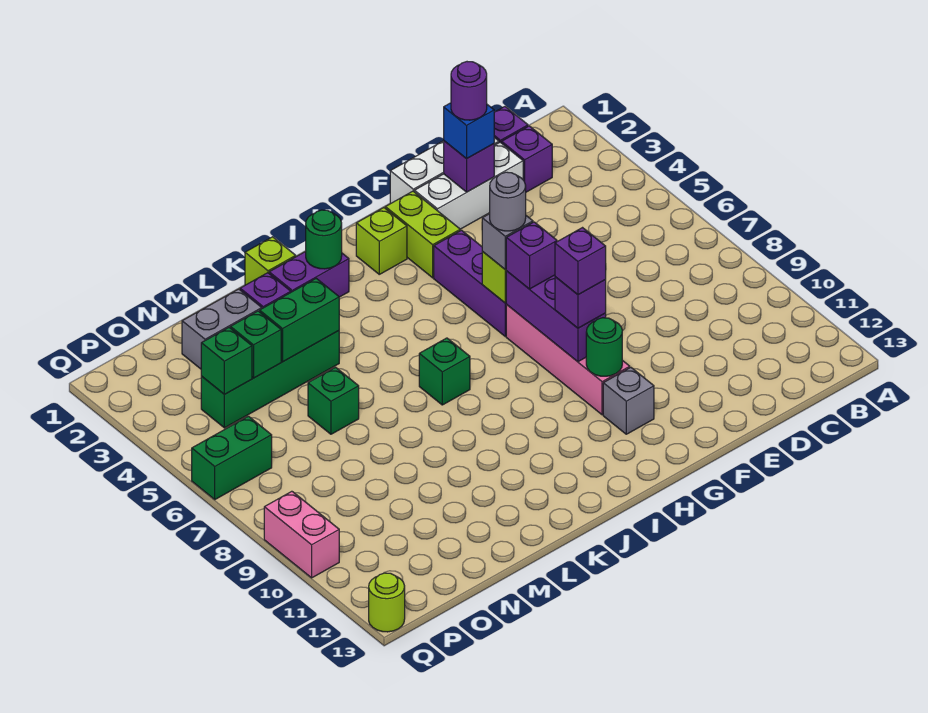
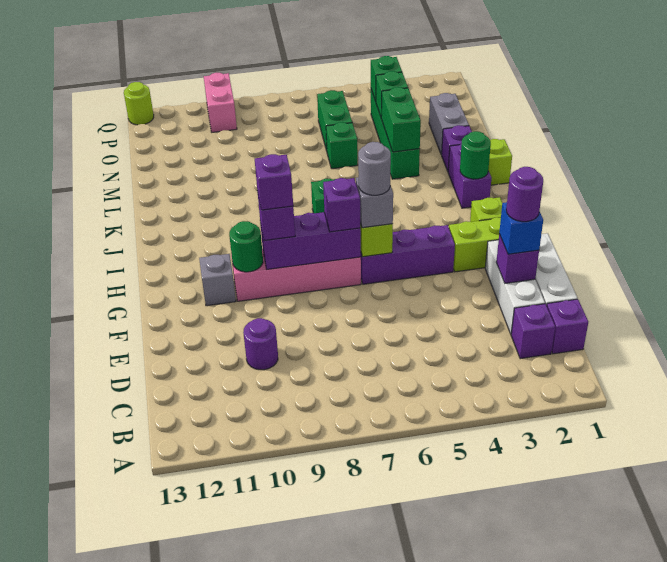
none -> purple round brick D10 level 1
green brick P6:Q6 level 1 -> green brick N6:O6 level 1
pink brick Q9:Q10 level 1 -> pink brick P10:Q10 level 1

